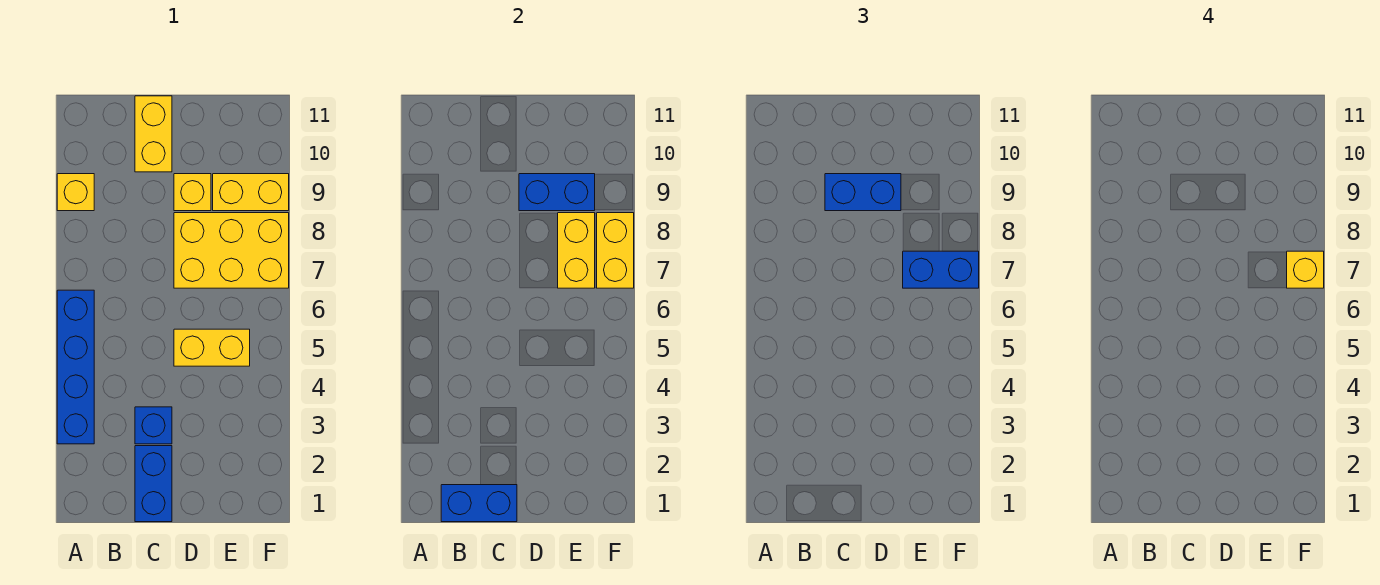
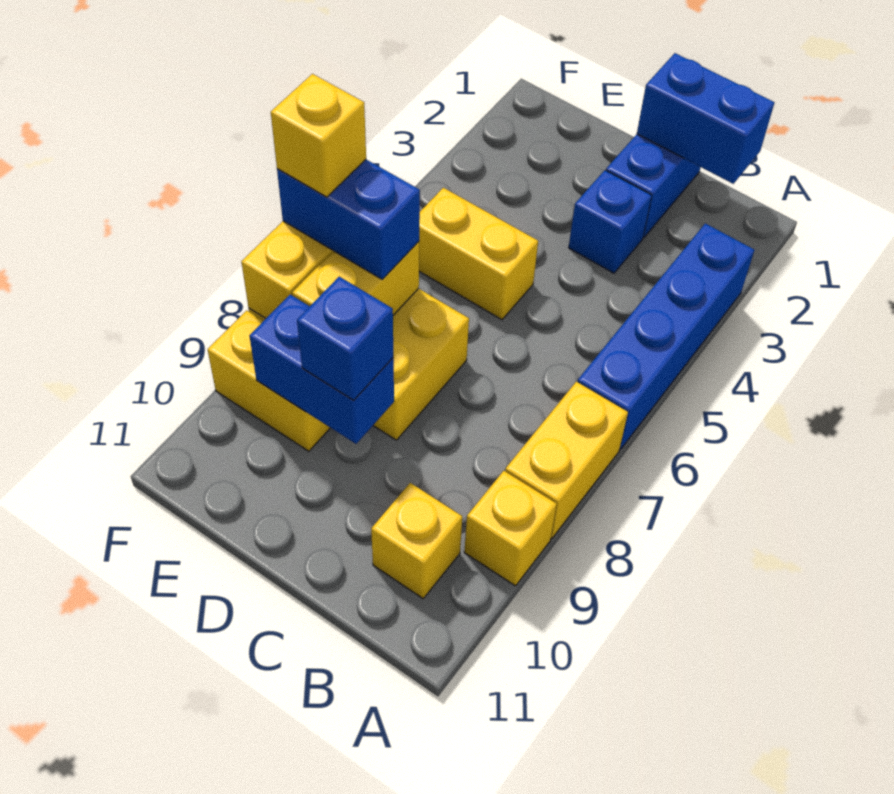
blue brick C9:D9 level 3 -> blue brick D9 level 3
yellow brick C10:C11 level 1 -> yellow brick A7:A8 level 1
yellow brick D9 level 1 -> yellow brick B10 level 1

